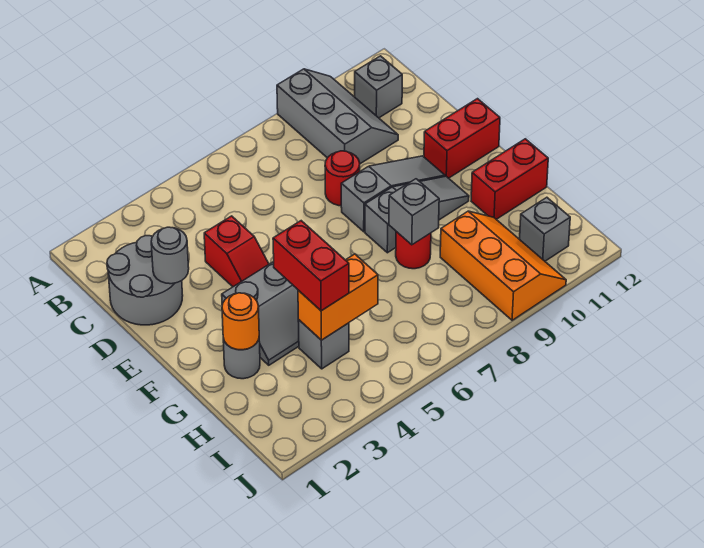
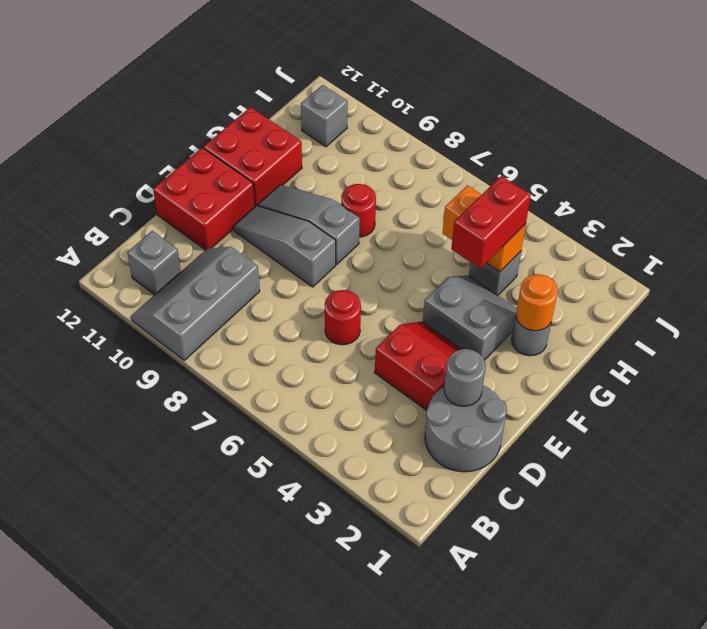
red slope D4:E4 level 1 top D -> red slope D3:E4 level 1 top D
red round brick D8 level 1 -> red round brick D6 level 1
red brick E11:E12 level 1 -> red brick D11:E12 level 1
grey brick G8 level 2 -> none
red brick G11:G12 level 1 -> red brick F11:G12 level 1
orange slope H9:J10 level 1 top 9 -> none

